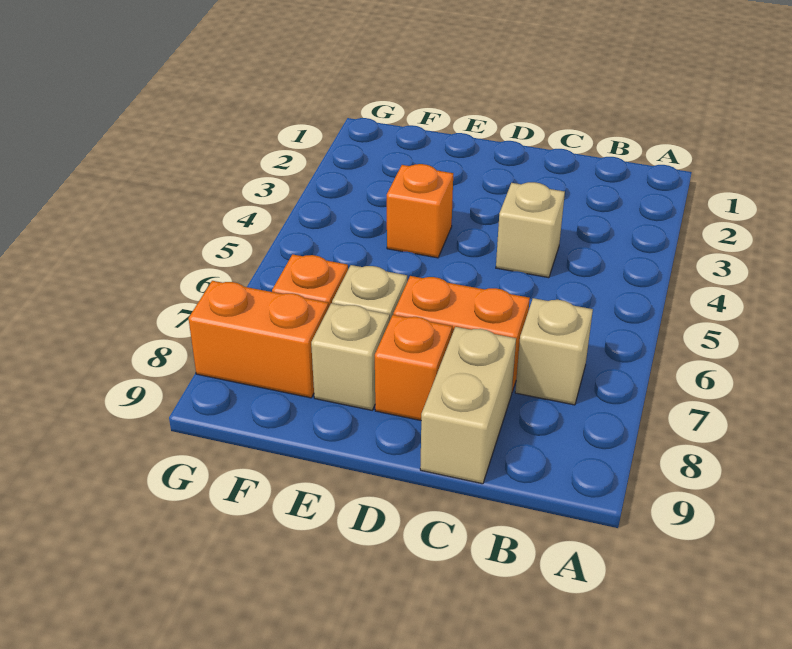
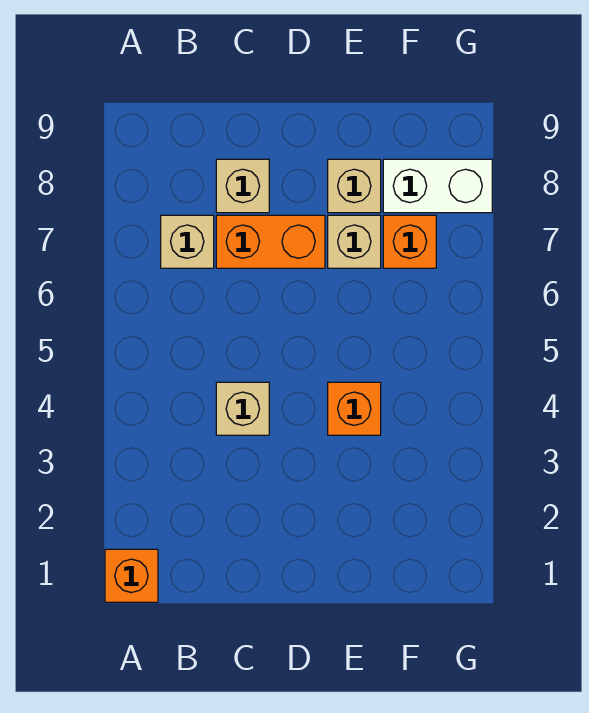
tan brick C8:C9 level 1 -> tan brick C8 level 1
orange brick D8 level 1 -> orange brick A1 level 1
orange brick F8:G8 level 1 -> white brick F8:G8 level 1

